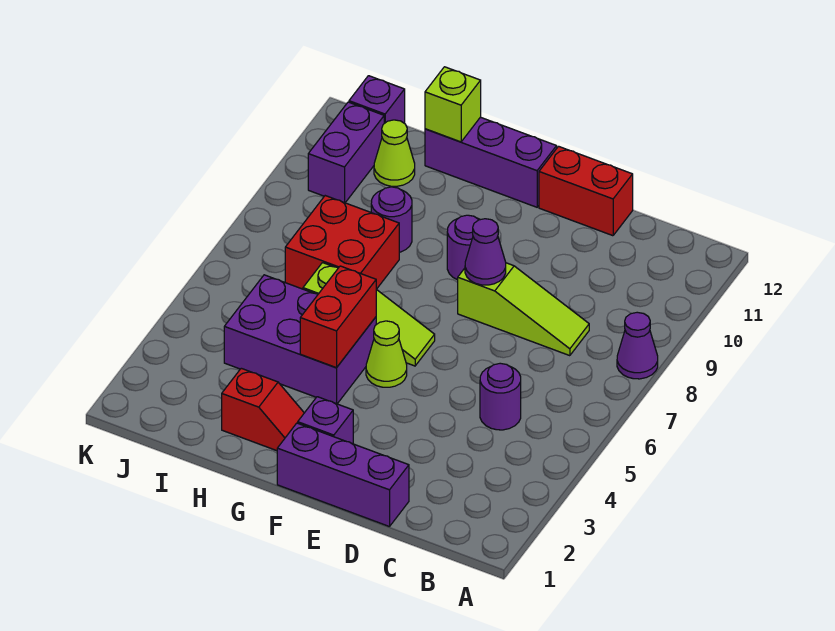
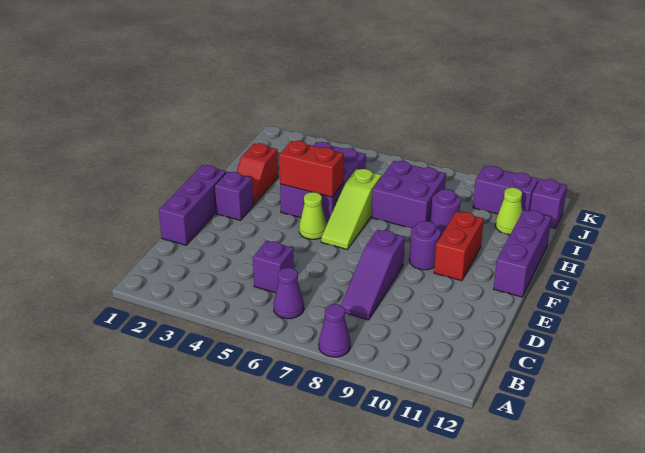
purple round brick C5 level 1 -> purple brick C5 level 1
lime slope C8:E8 level 1 top E -> purple slope C8:E8 level 1 top E
red brick D12:E12 level 1 -> red brick F10:G10 level 1
purple cone E8 level 2 -> purple cone B6 level 1
red brick H7:I8 level 1 -> purple brick H7:I8 level 1
lime brick H12 level 2 -> none

